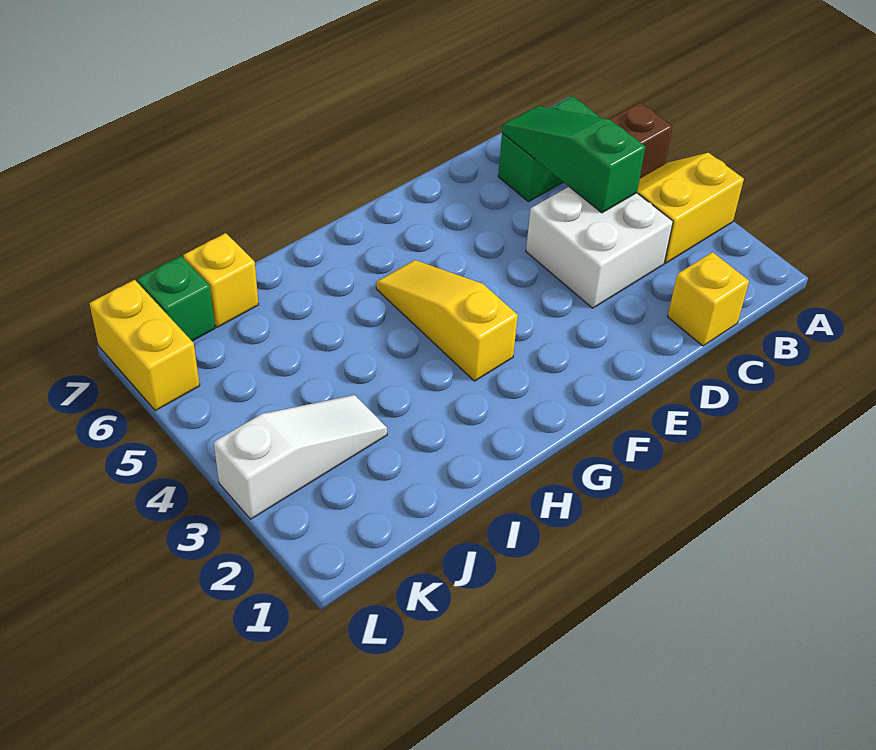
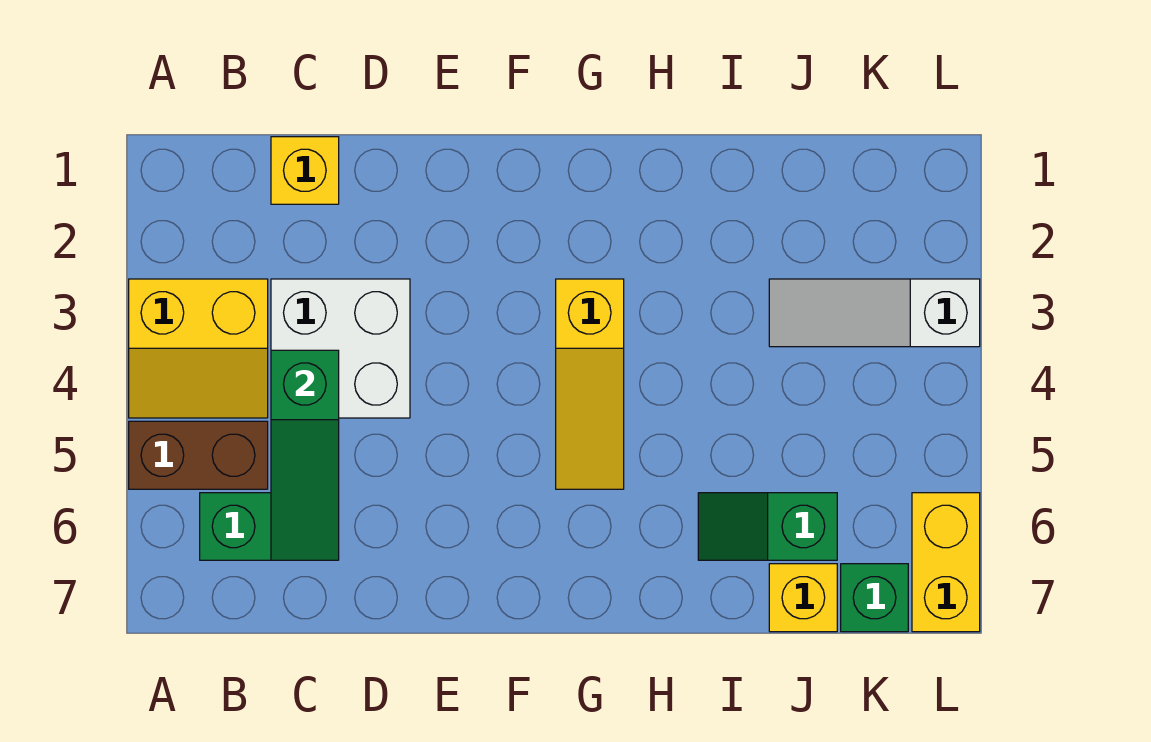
none -> green slope I6:J6 level 1 top J

